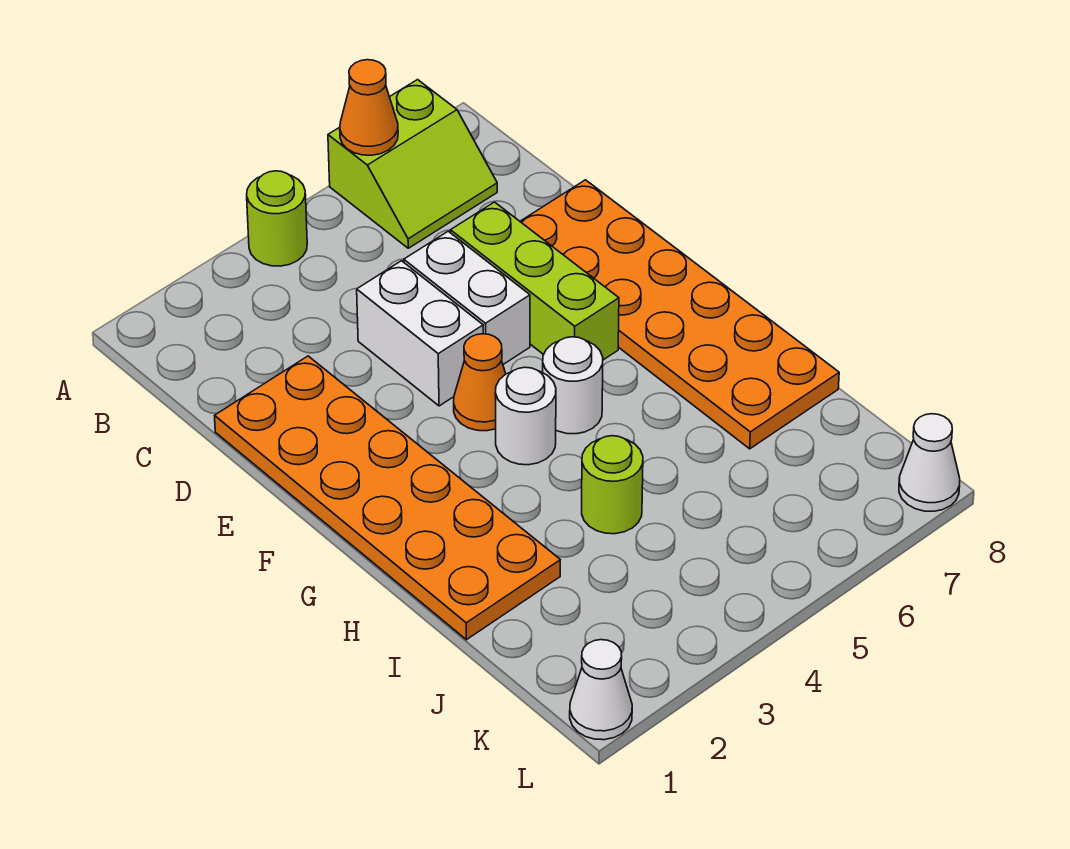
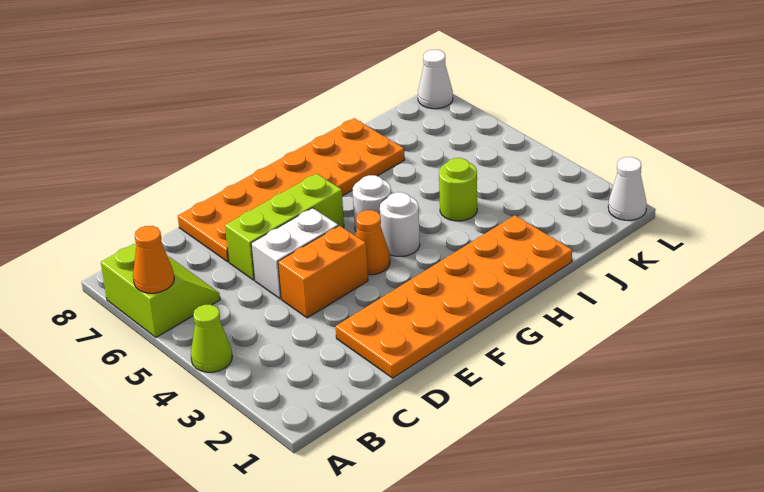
lime round brick A4 level 1 -> lime cone A4 level 1
white brick D4:E4 level 1 -> orange brick D4:E4 level 1

